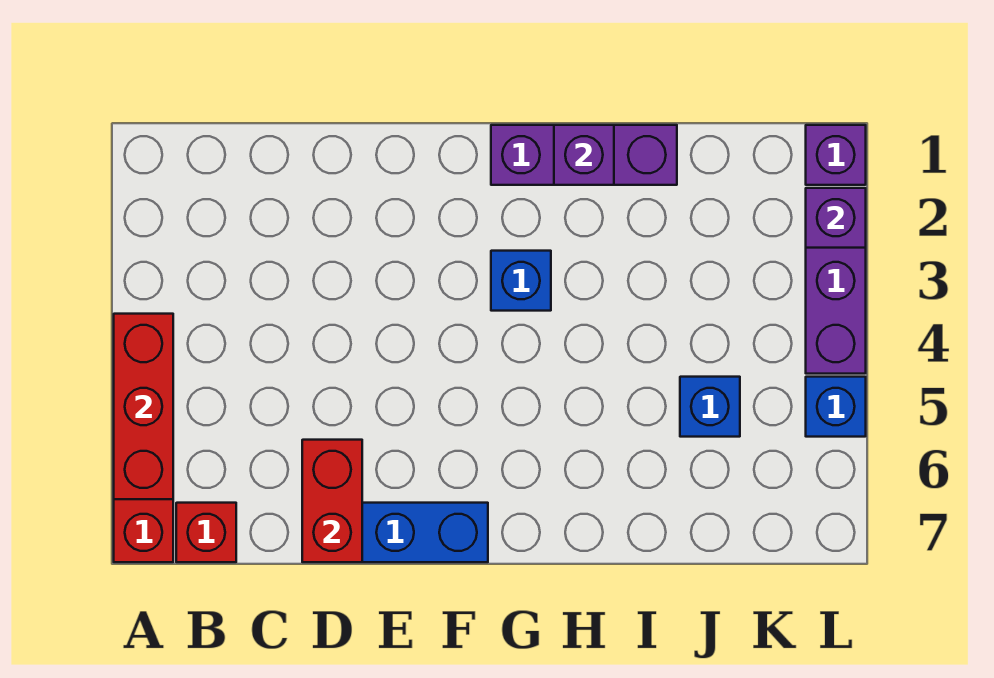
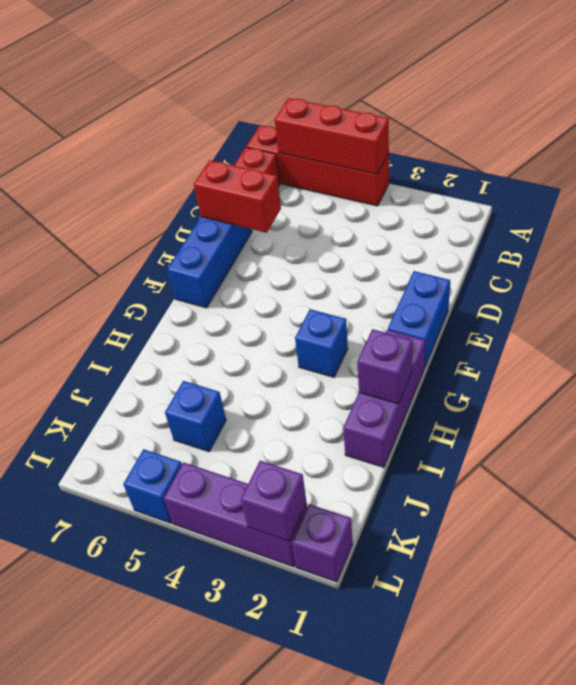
none -> blue brick E1:F1 level 1

